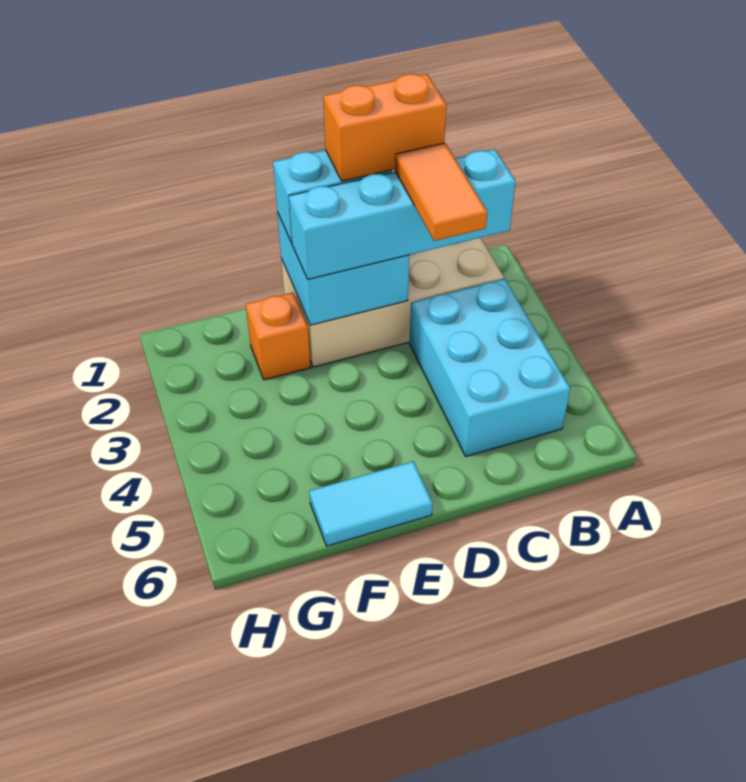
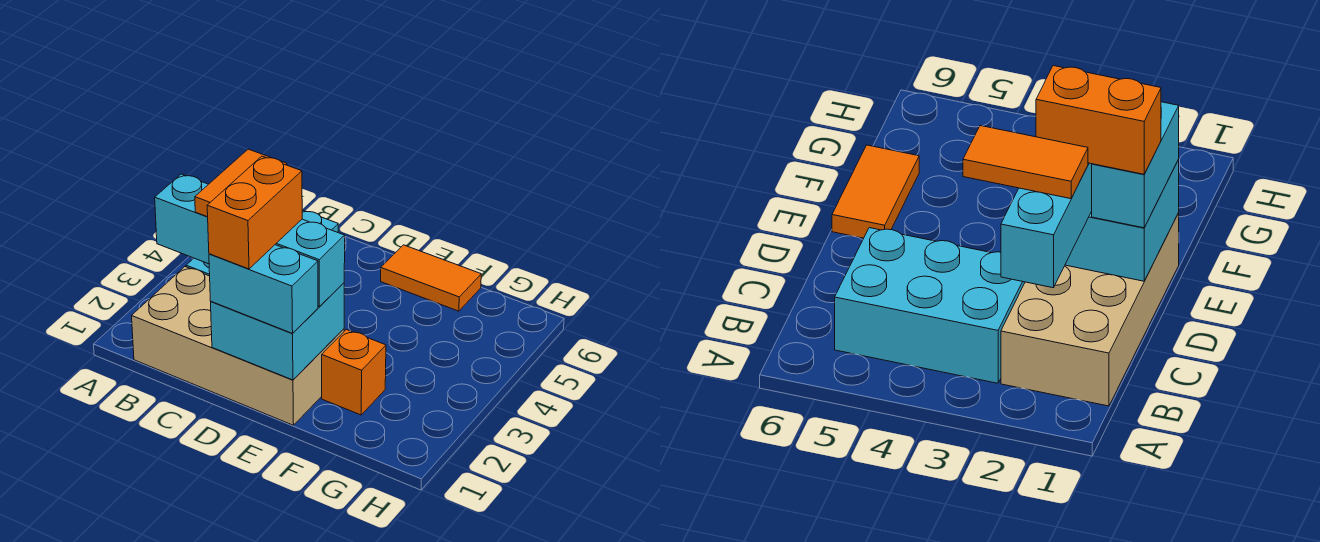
orange brick C1:D1 level 4 -> orange brick D1:D2 level 4
cyan tile E6:F6 level 1 -> orange tile E6:F6 level 1

